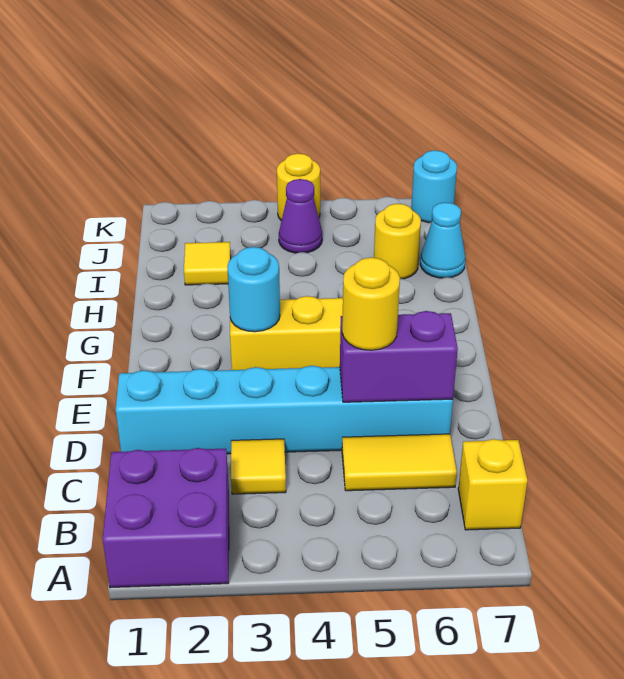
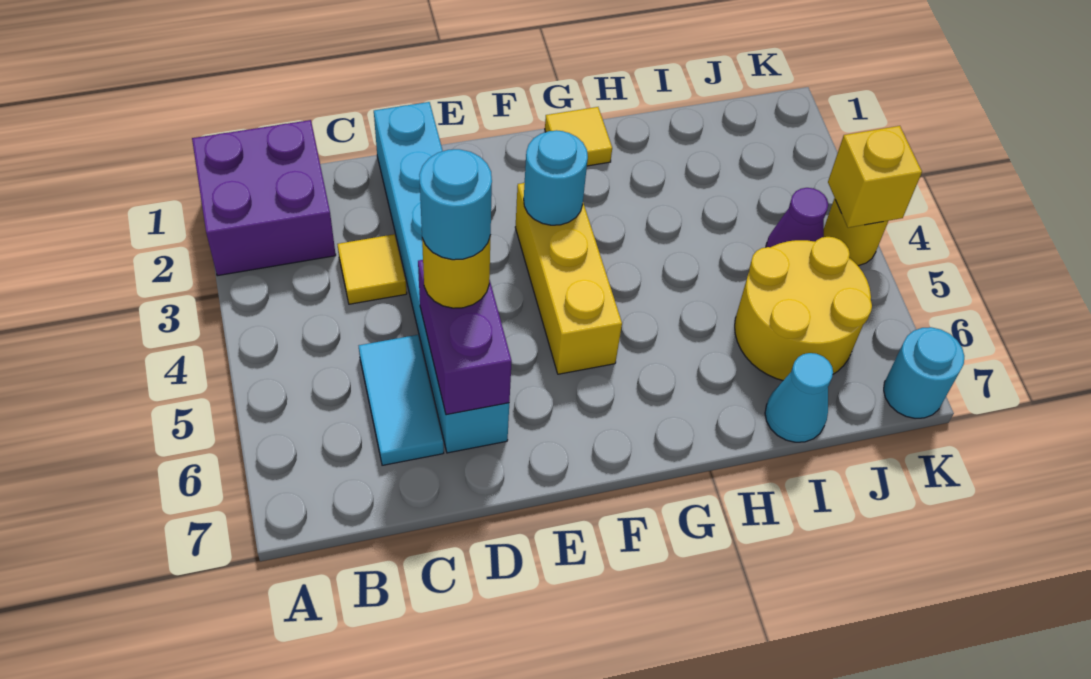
yellow brick B7 level 1 -> yellow brick K4 level 2
yellow tile C5:C6 level 1 -> cyan tile C5:C6 level 1
none -> cyan round brick D5 level 4
yellow tile I2 level 1 -> yellow tile G1 level 1
yellow round brick I6 level 1 -> yellow round brick I5:J6 level 1

